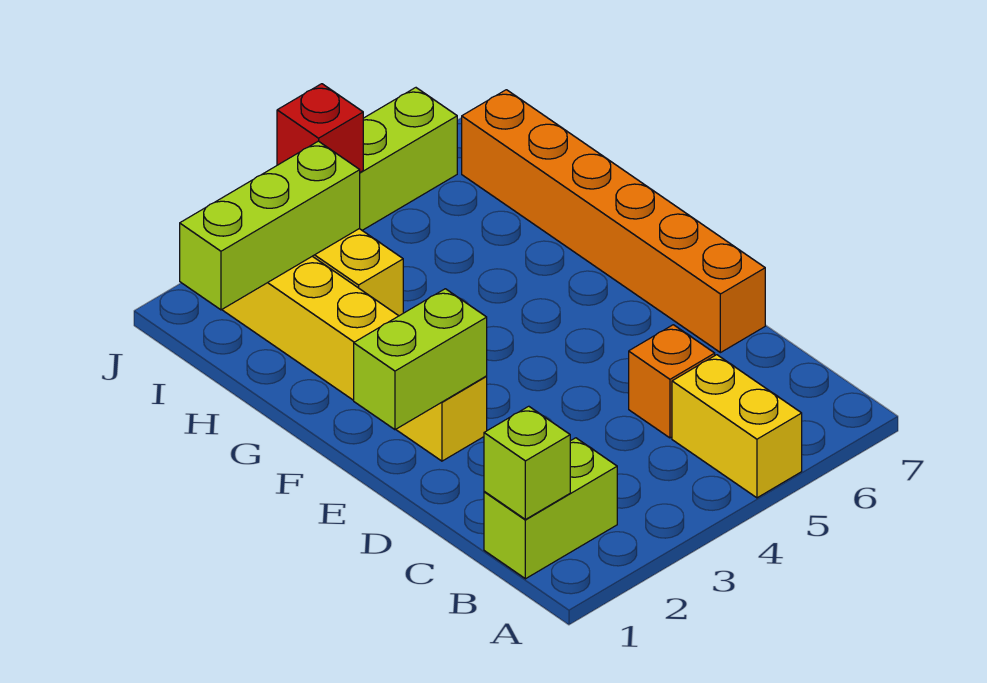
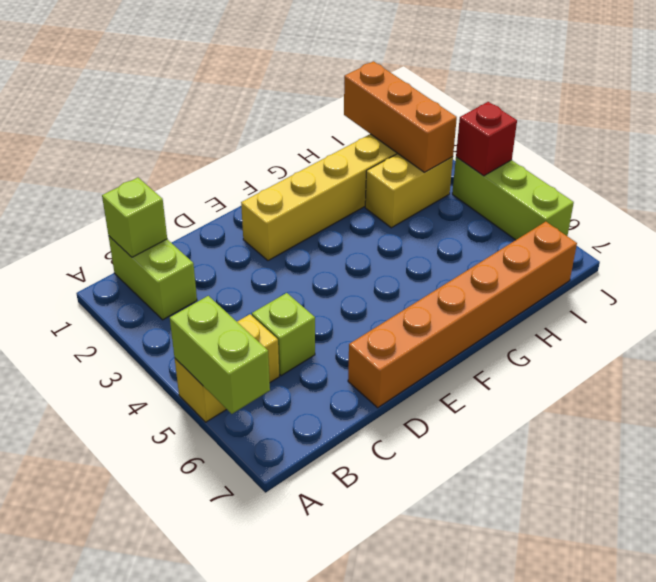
orange brick C5 level 1 -> lime brick C5 level 1
lime brick E1:E2 level 2 -> lime brick A5:A6 level 2
lime brick I1:I3 level 2 -> orange brick I1:I3 level 2

